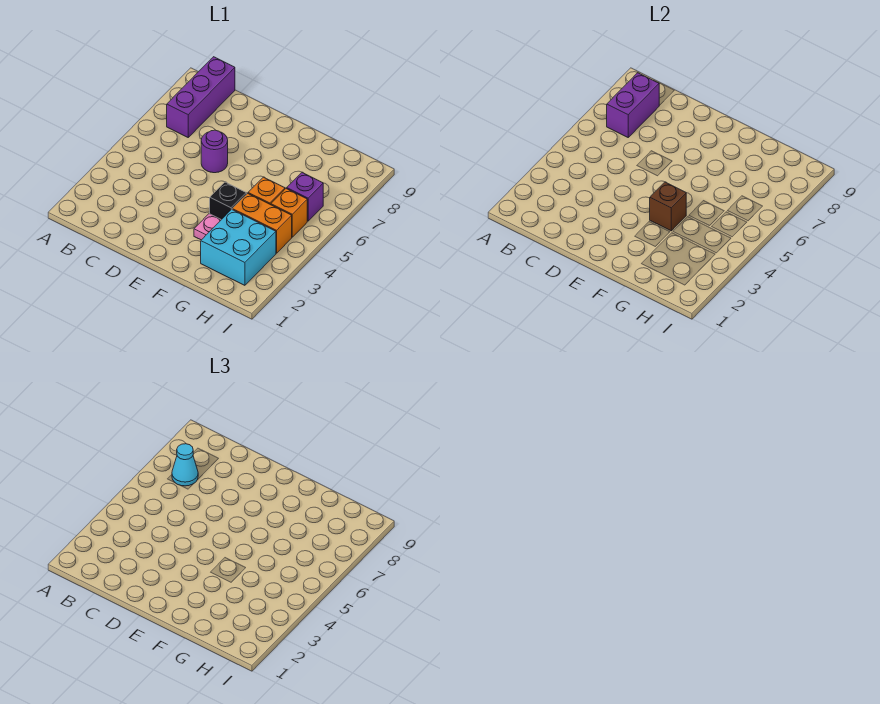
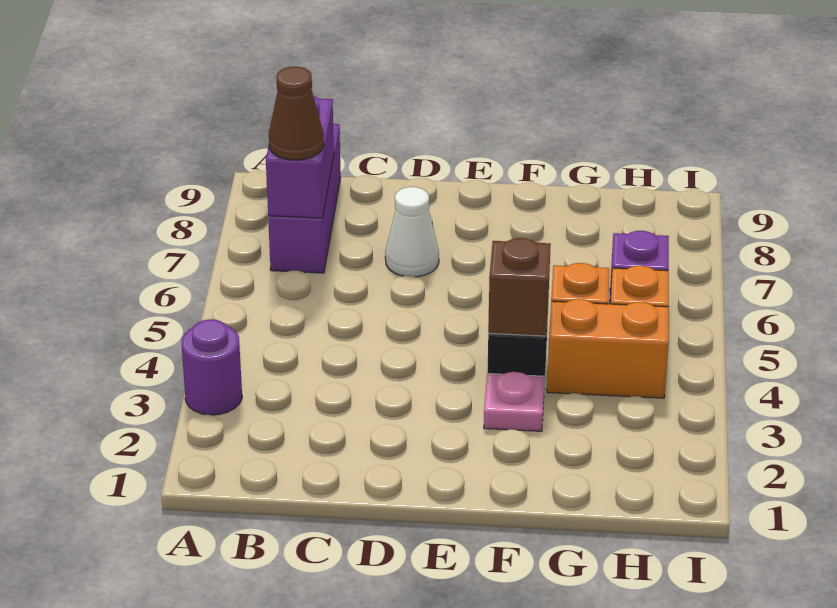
cyan cone B7 level 3 -> brown cone B7 level 3
purple round brick D6 level 1 -> purple round brick A3 level 1
none -> white cone D7 level 1
cyan brick G2:H3 level 1 -> none

